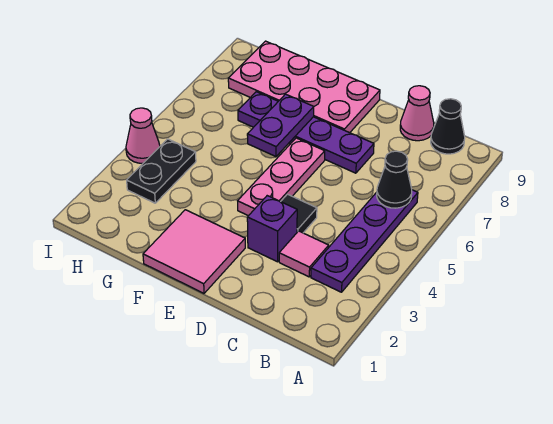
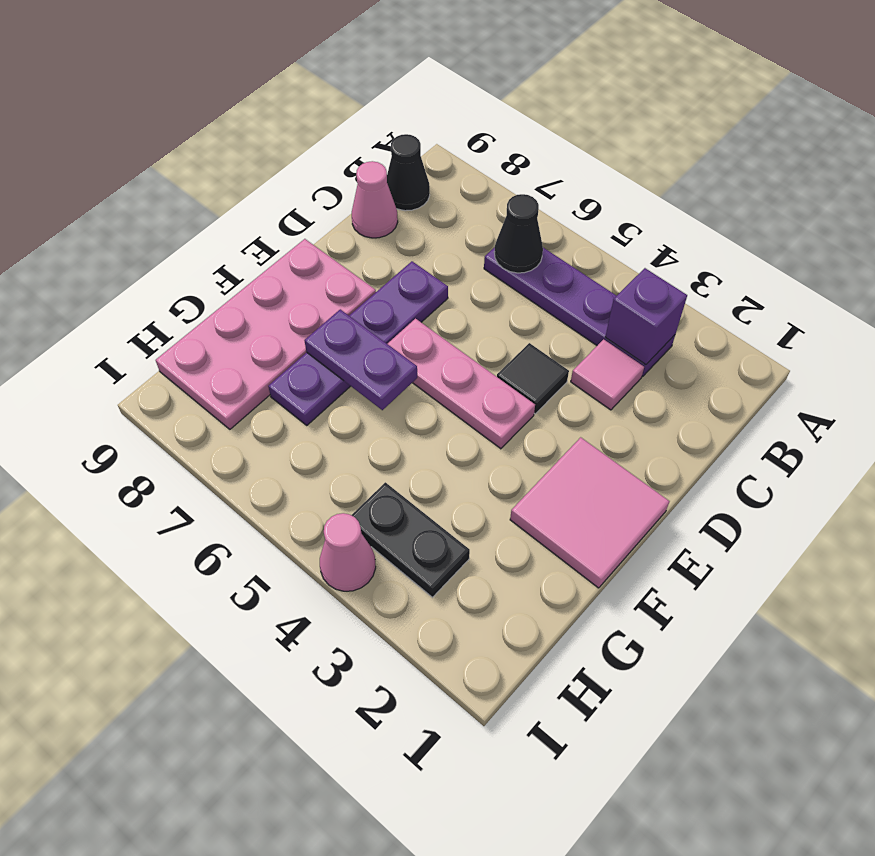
purple brick D3 level 1 -> purple brick B3 level 2

